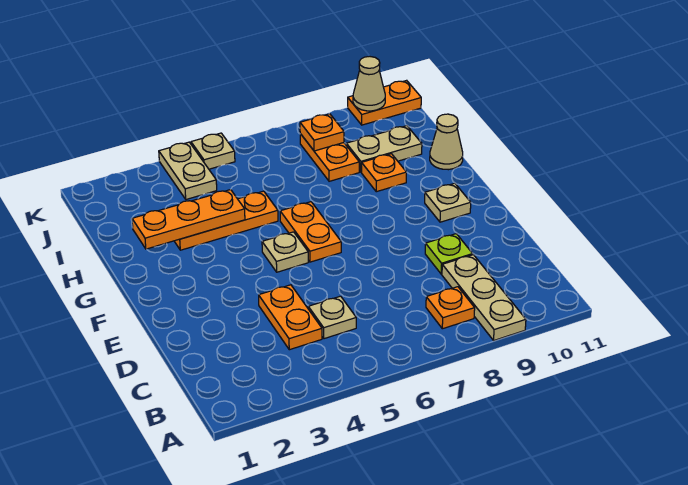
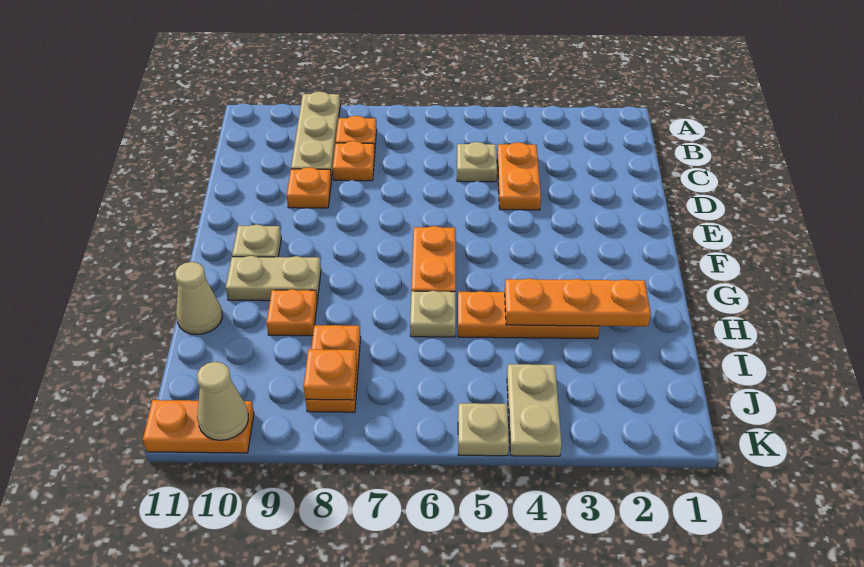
none -> orange plate C8 level 1
lime plate D9 level 1 -> orange plate D9 level 1
tan plate F5 level 1 -> tan plate H6 level 1
tan plate I9:I10 level 1 -> tan plate G9:G10 level 1

